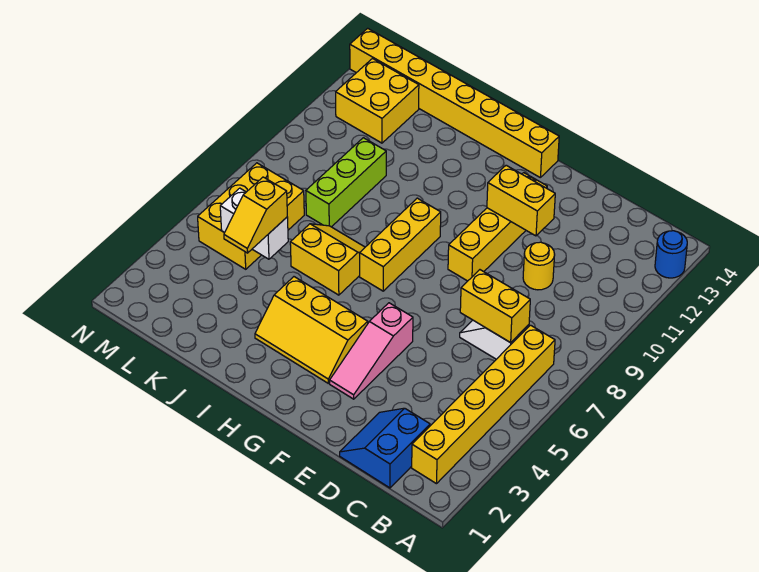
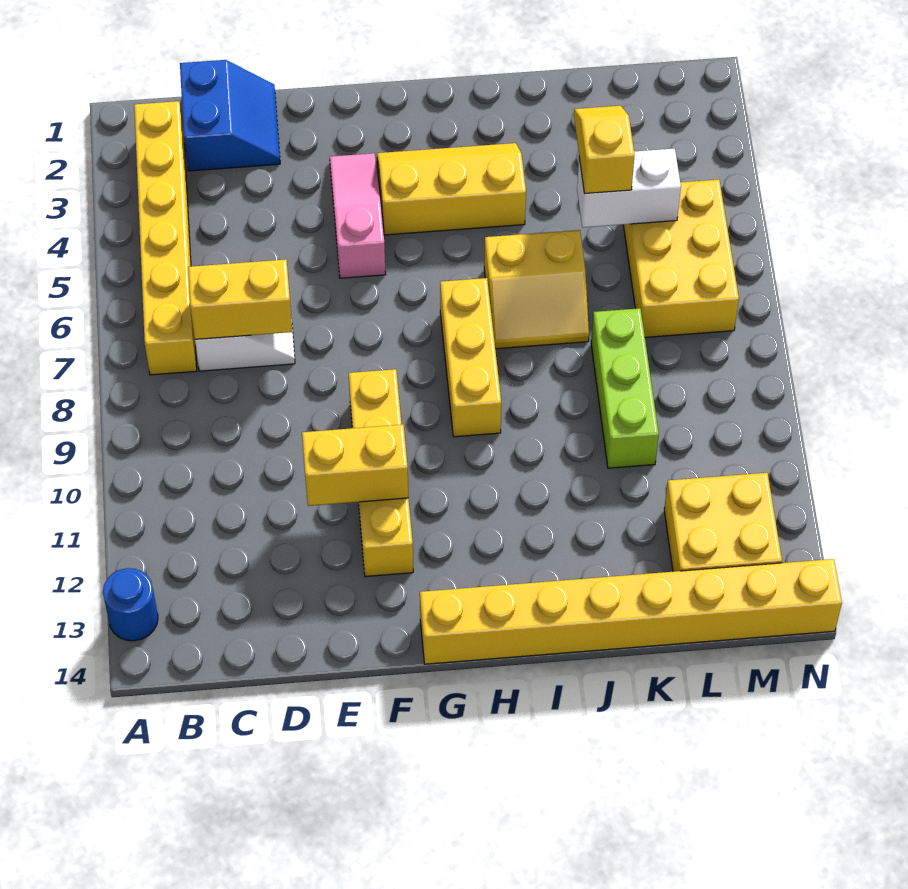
yellow round brick D10 level 1 -> none

